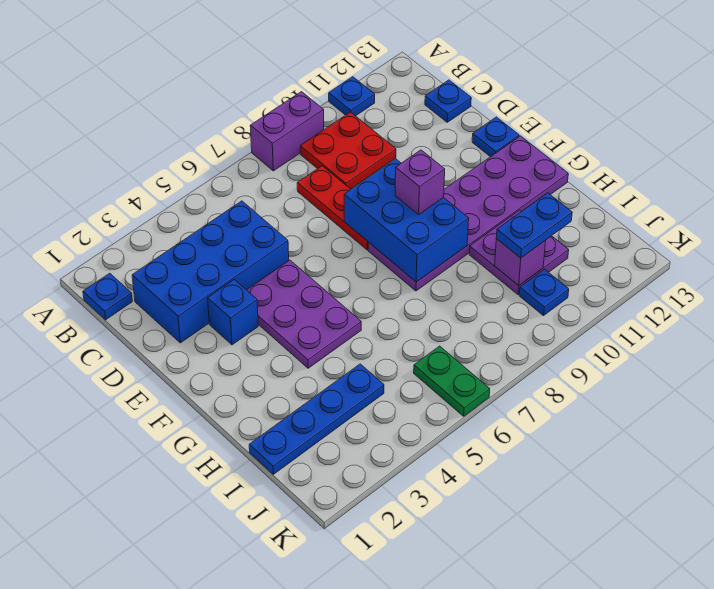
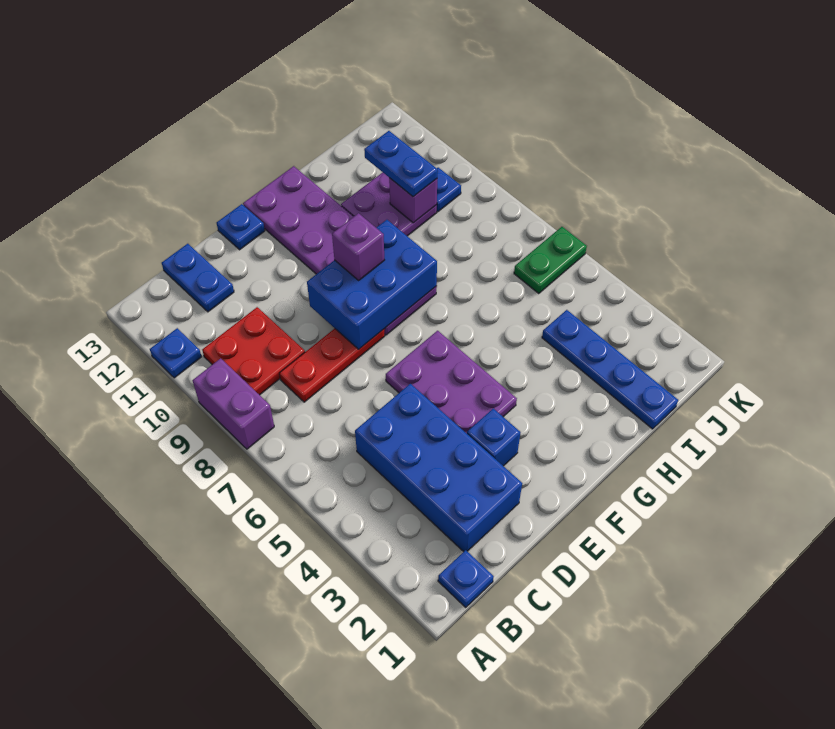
blue plate C13 level 1 -> blue plate C12:C13 level 1
purple plate E4:G5 level 1 -> purple plate E4:F6 level 1

